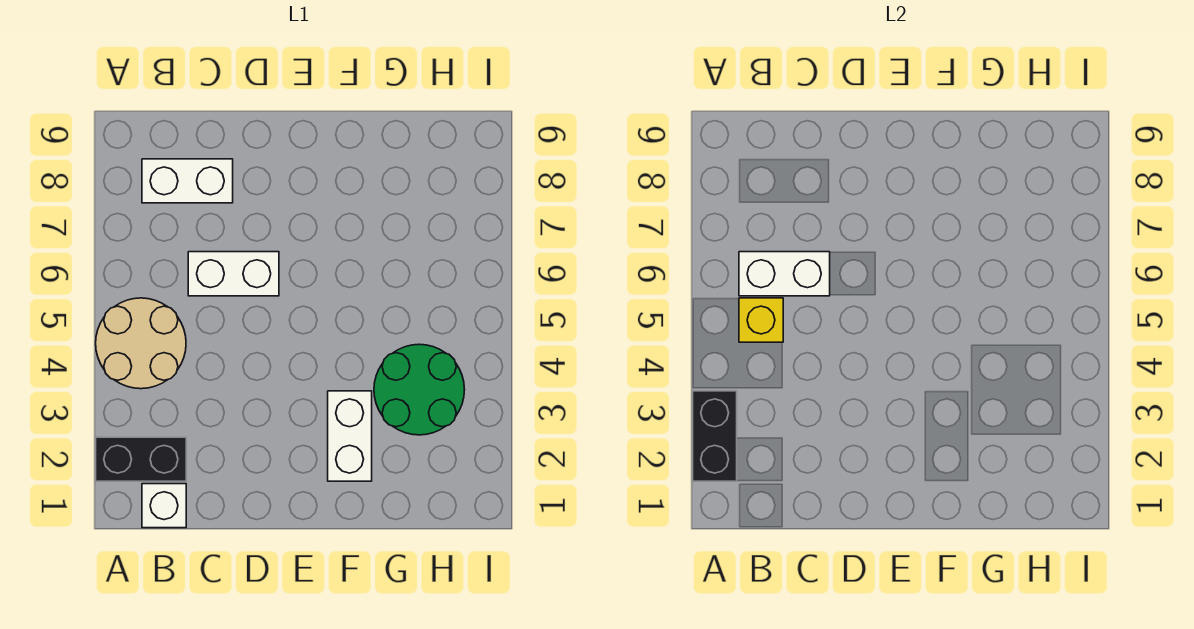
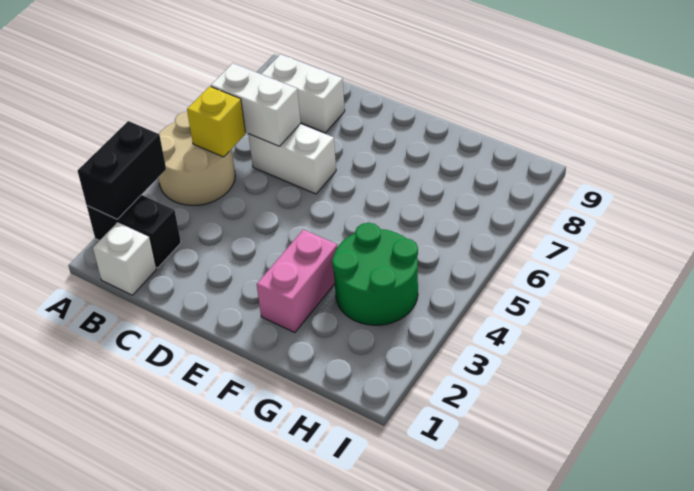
white brick F2:F3 level 1 -> pink brick F2:F3 level 1

